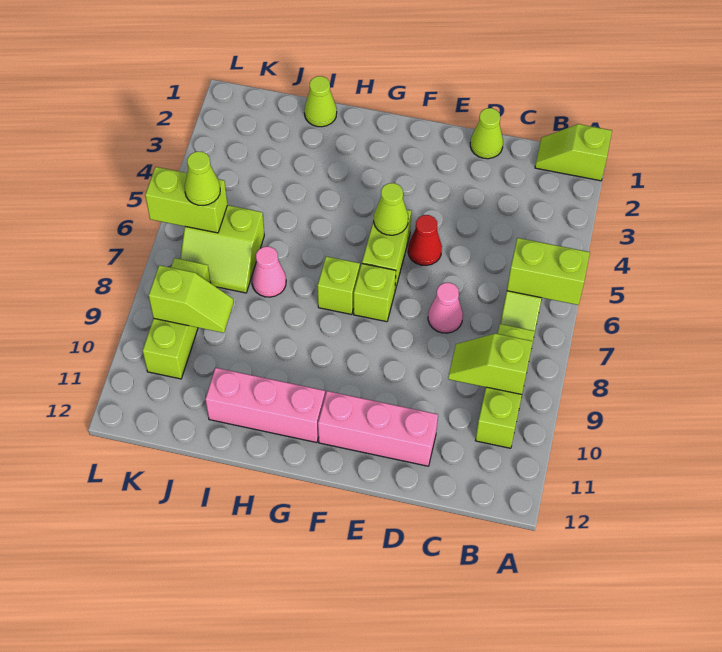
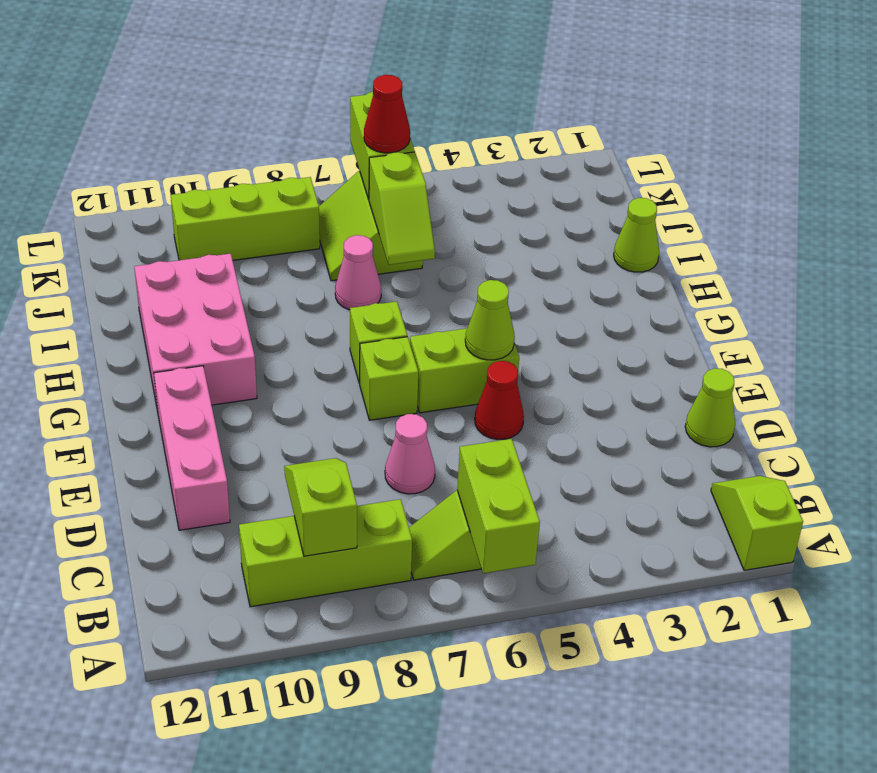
pink brick G11:I11 level 1 -> pink brick G10:I11 level 1
lime slope J9:K9 level 2 top K -> lime slope I6:J6 level 2 top J
lime cone K6 level 3 -> red cone K6 level 3

